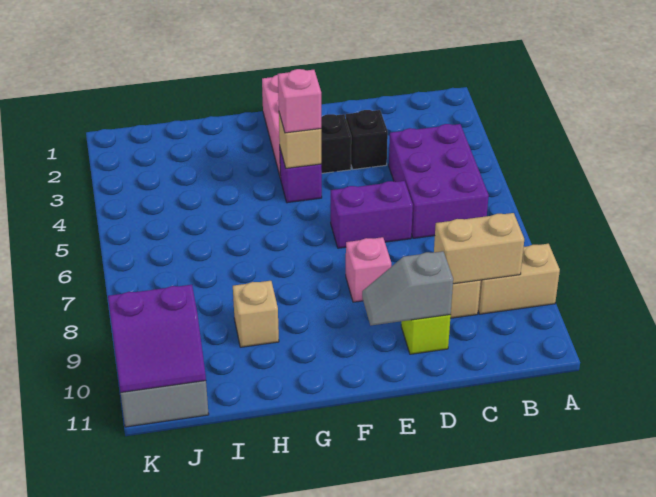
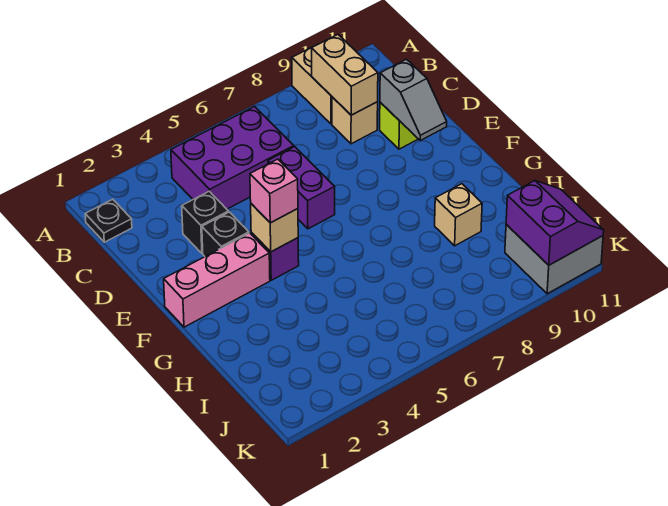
none -> black plate B1 level 1
pink brick E8 level 1 -> none

